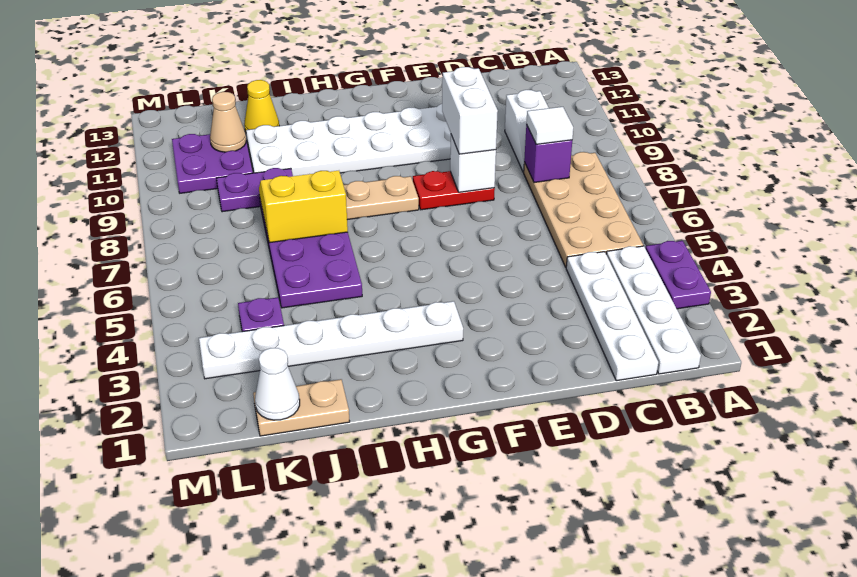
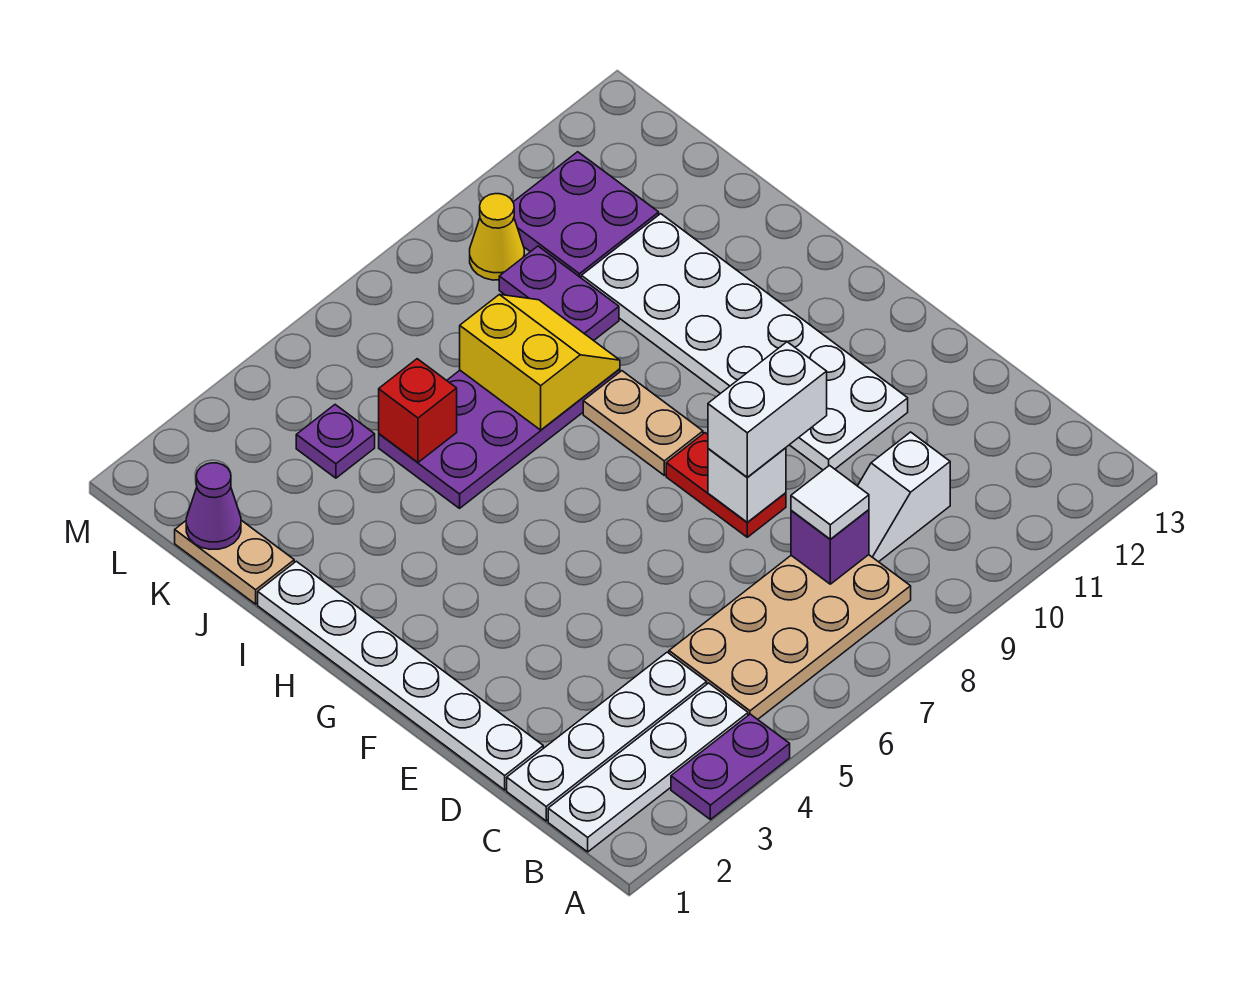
white plate G3:L3 level 1 -> white plate D1:I1 level 1
none -> red brick J5 level 2
yellow cone J12 level 1 -> yellow cone L9 level 1
white cone K1 level 2 -> purple cone K1 level 2
tan cone K11 level 2 -> none

